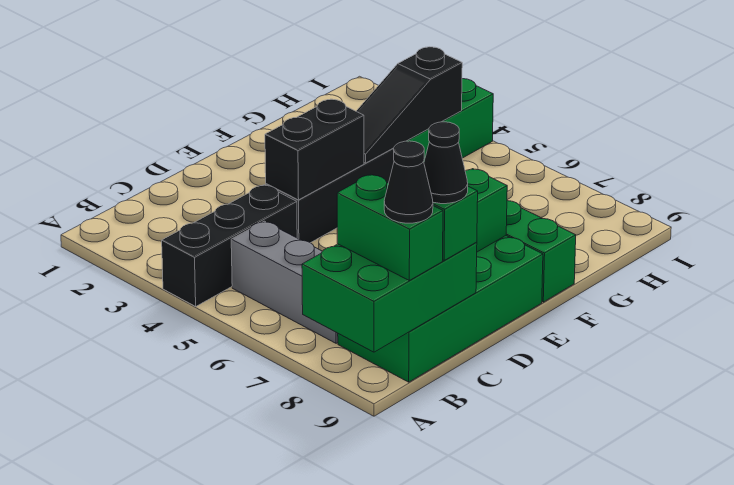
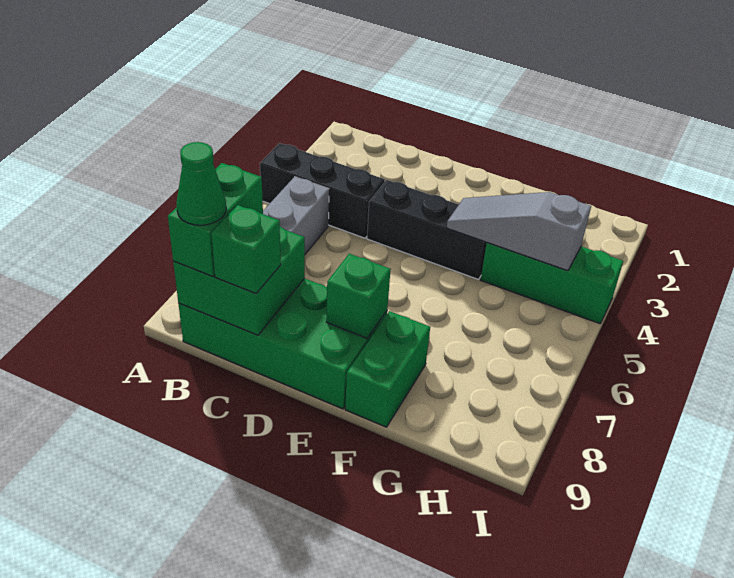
green brick A8:C9 level 2 -> green brick B8:C9 level 2
black cone B9 level 4 -> green cone B9 level 4
black cone C9 level 4 -> none
black brick D4:E4 level 2 -> none
black slope F4:H4 level 2 top H -> grey slope F4:H4 level 2 top H

